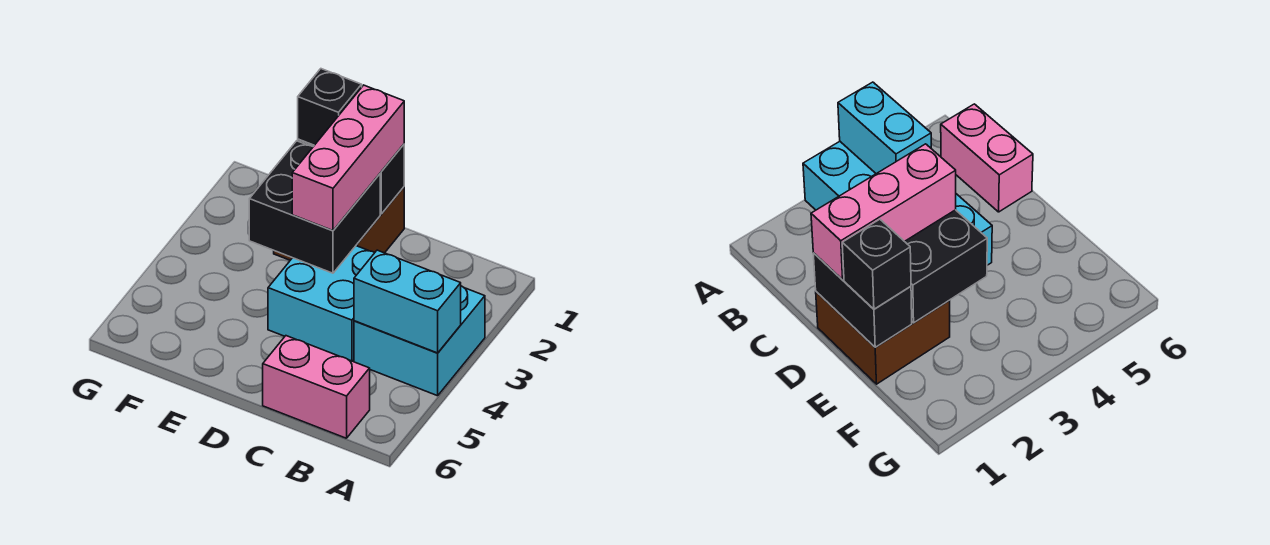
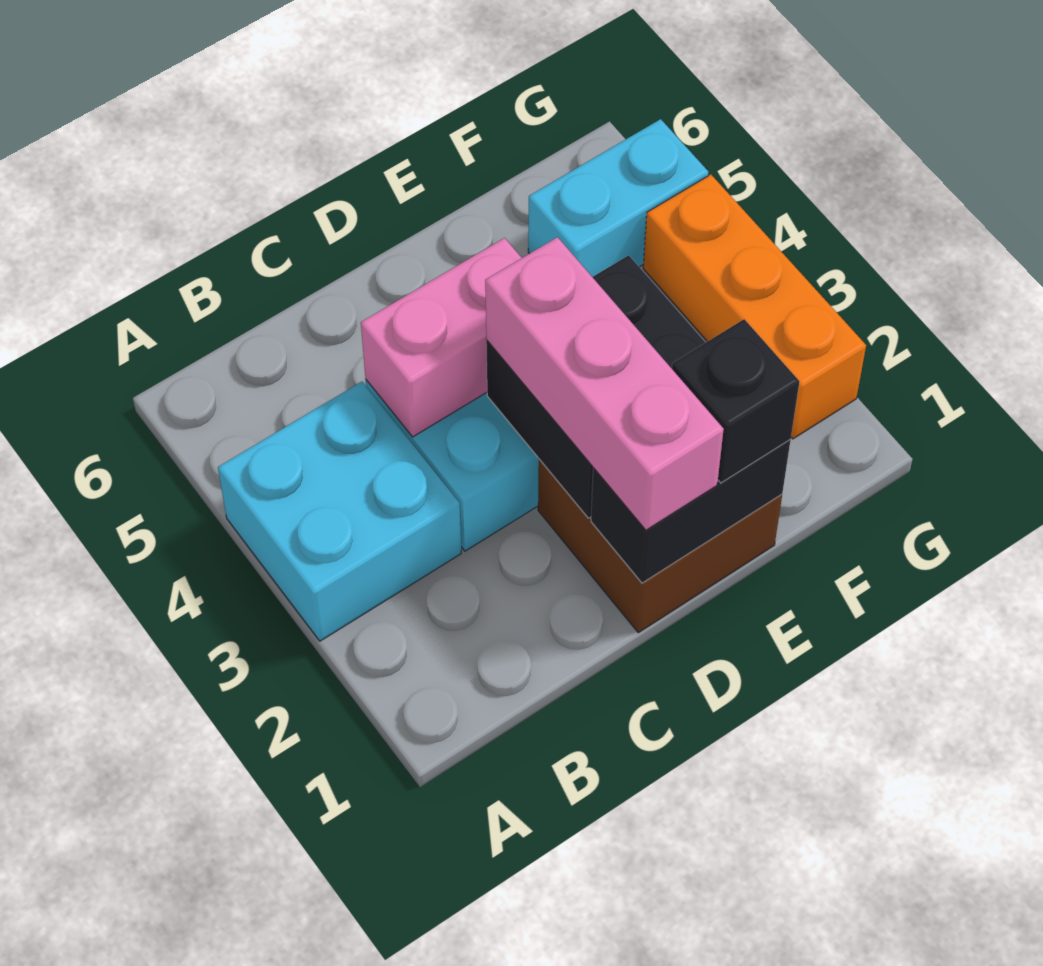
cyan brick A4:B4 level 2 -> cyan brick F5:G5 level 1
pink brick B6:C6 level 1 -> pink brick C4:D4 level 2
none -> orange brick G2:G4 level 1

